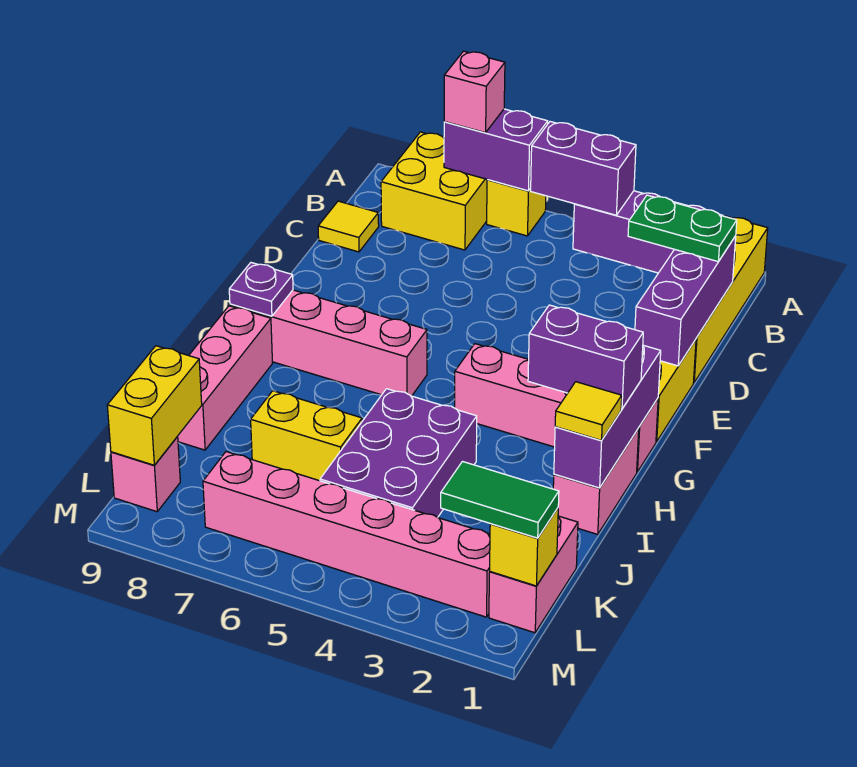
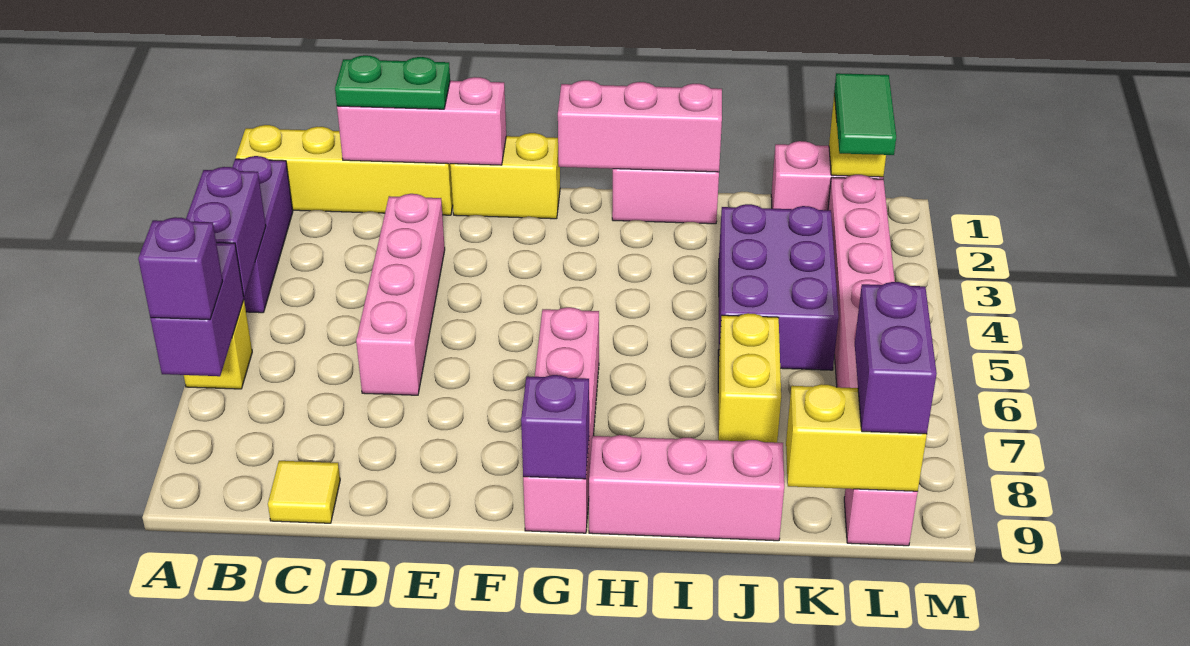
yellow brick A7:B8 level 1 -> none
pink brick A7 level 3 -> purple brick A7 level 3
purple brick C1:E1 level 2 -> pink brick C1:E1 level 2
green plate C1:C2 level 3 -> green plate C1:D1 level 3
pink brick G1:G4 level 1 -> pink brick D3:D6 level 1
purple brick G1:I1 level 2 -> pink brick G1:I1 level 2
purple plate G9 level 2 -> purple brick G9 level 2
purple brick H1:H2 level 3 -> purple brick L8:L9 level 3
yellow tile I1 level 3 -> none
purple brick I4:K5 level 1 -> purple brick J3:K5 level 1

